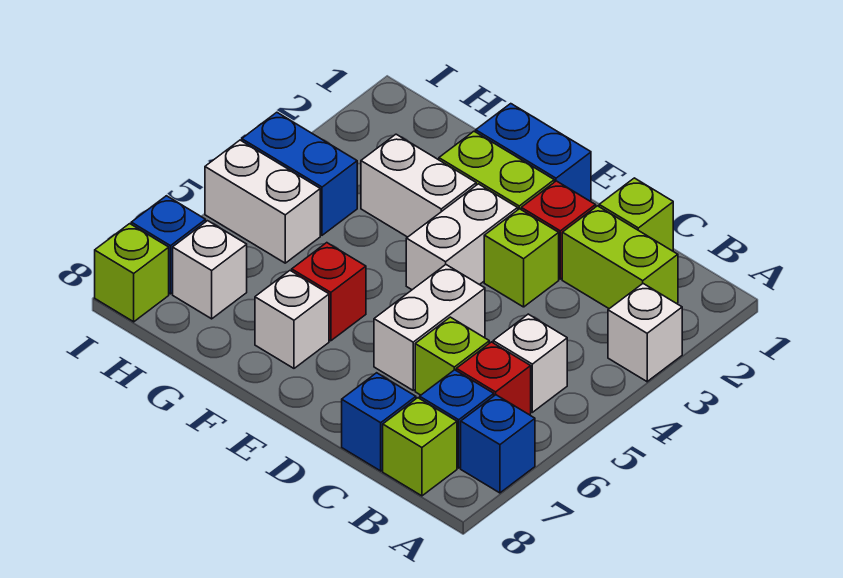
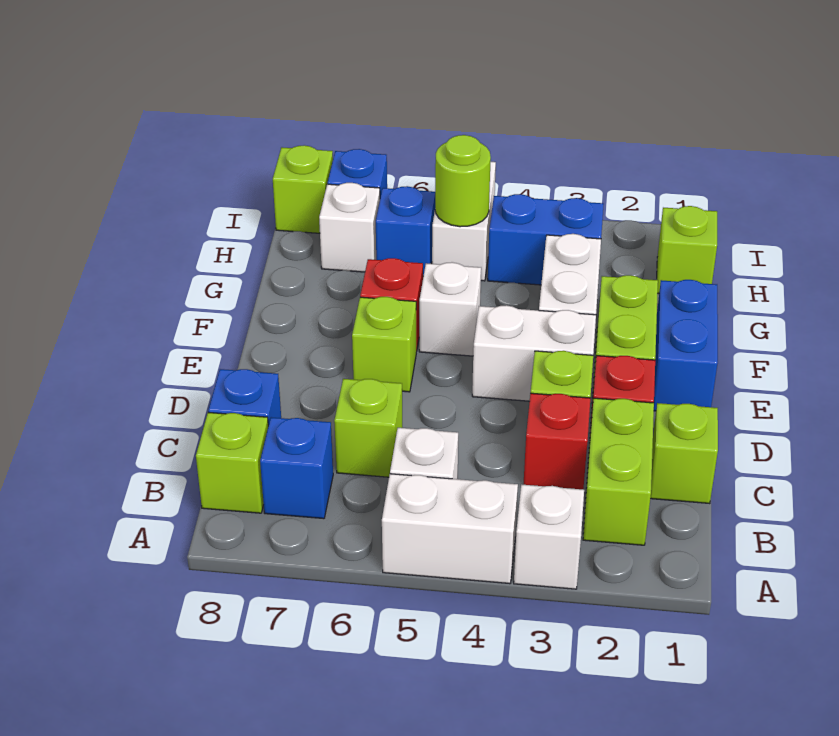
blue brick A7 level 1 -> blue brick H6 level 1
red brick B6 level 1 -> red brick C3 level 1
white brick D5:D6 level 1 -> white brick A4:A5 level 1
none -> lime brick E6 level 1
white brick F7 level 1 -> white brick F5 level 1
none -> lime brick H1 level 1
blue brick H4:I4 level 1 -> blue brick H3:H4 level 1
none -> lime round brick H5 level 2

